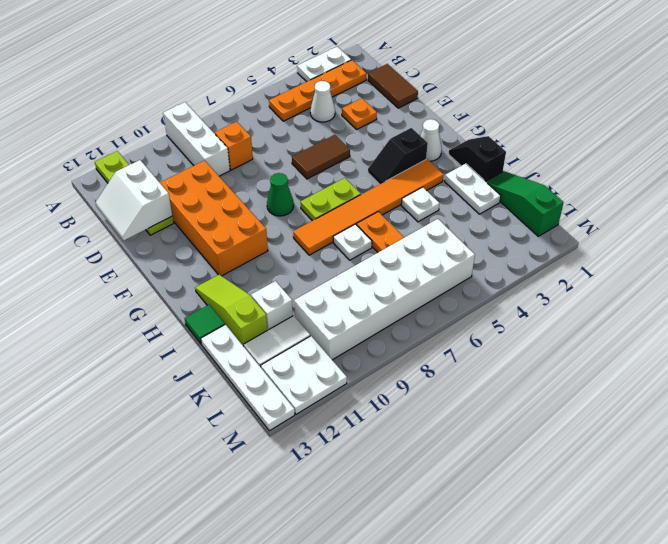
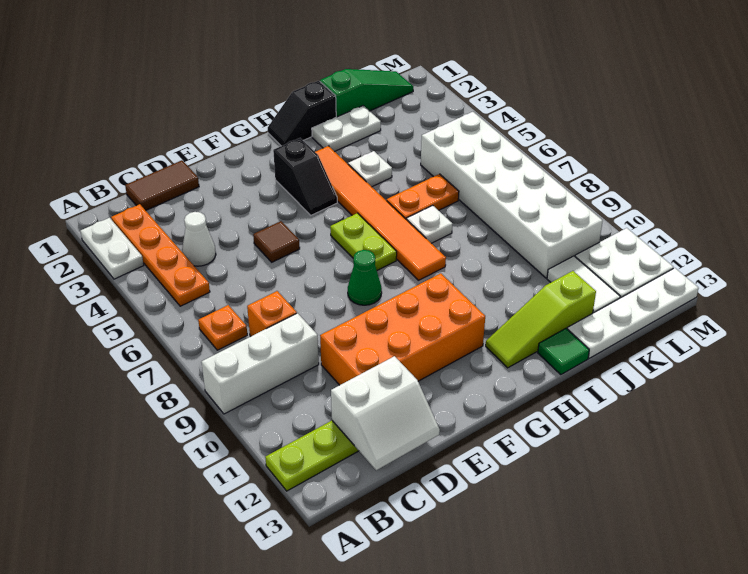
orange plate D3 level 1 -> orange plate B7 level 1
brown tile E5:E6 level 1 -> brown tile E5 level 1
white cone G2 level 1 -> none
green slope J1:L1 level 1 top L -> green slope J1:L1 level 1 top J
white brick J11 level 1 -> none

